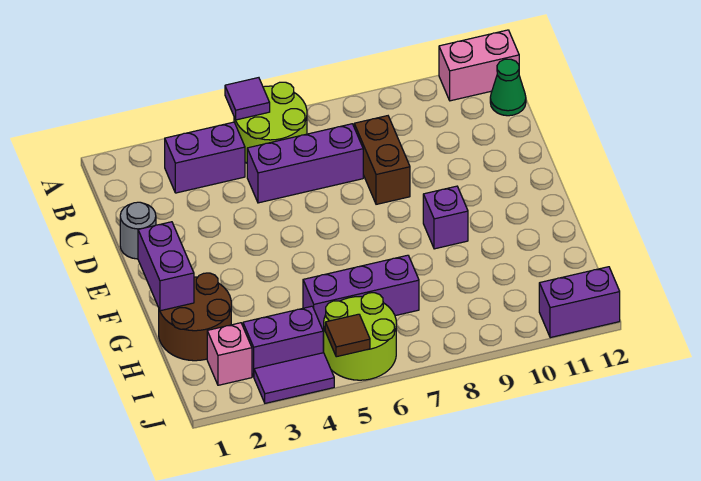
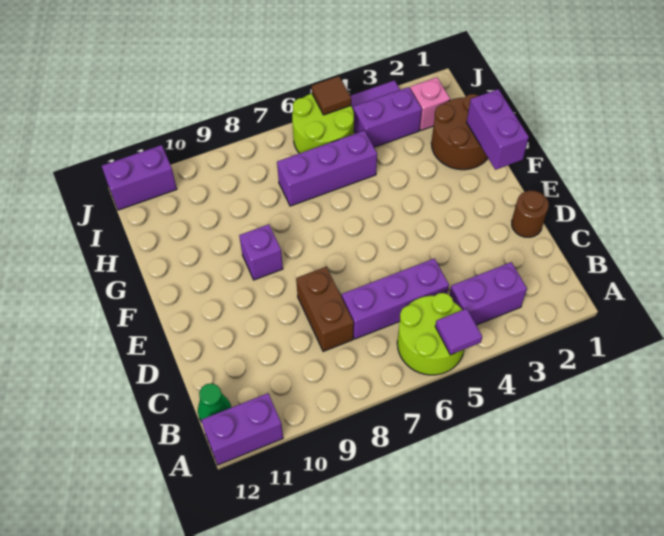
pink brick A11:A12 level 1 -> purple brick A11:A12 level 1
grey round brick D1 level 1 -> brown round brick D1 level 1

